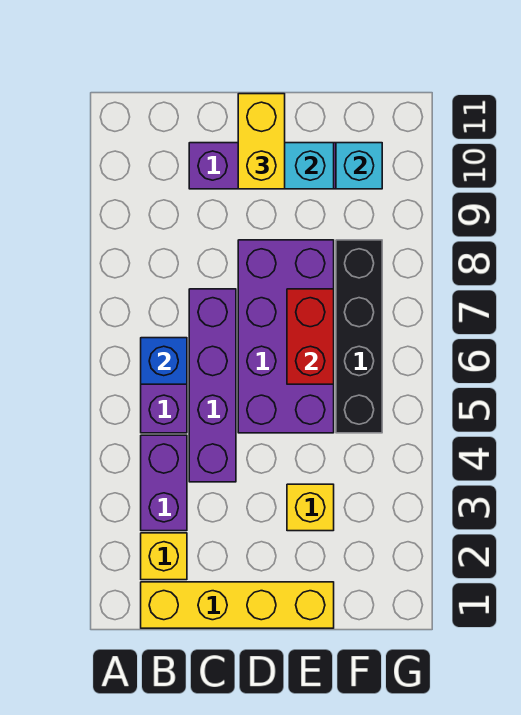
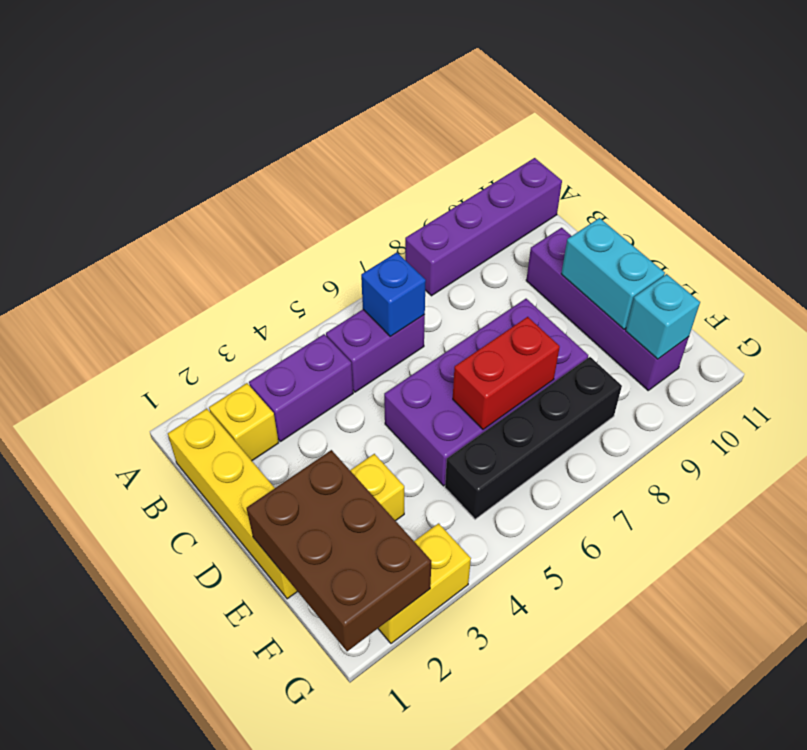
purple brick C4:C7 level 1 -> purple brick A8:A11 level 1
yellow brick D10:D11 level 3 -> yellow brick G2:G3 level 1
none -> brown brick E1:G2 level 2

